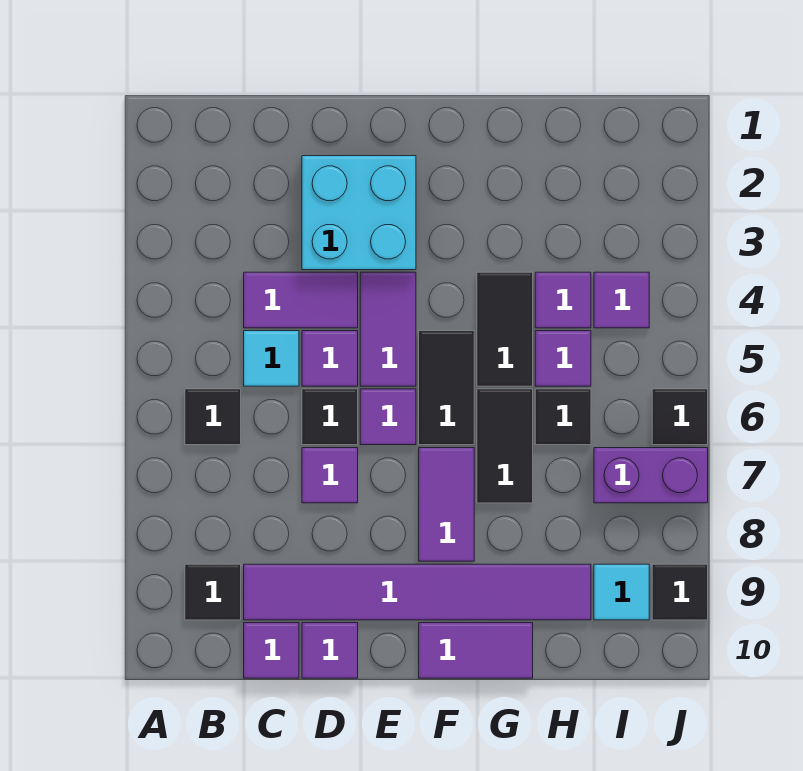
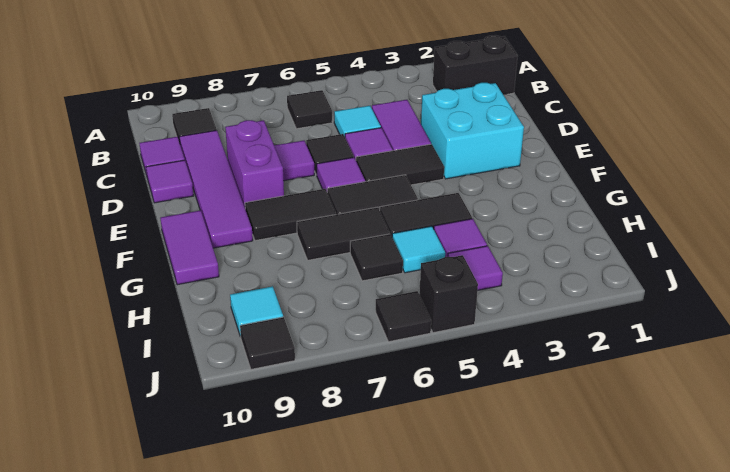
none -> black brick B1:B2 level 1
purple tile C9:H9 level 1 -> purple tile C9:F9 level 1
purple tile E4:E5 level 1 -> black tile E4:E5 level 1
purple tile F7:F8 level 1 -> black tile F7:F8 level 1
purple tile H5 level 1 -> cyan tile H5 level 1
purple brick I7:J7 level 1 -> purple brick D8:E8 level 1
none -> black brick J5 level 1

